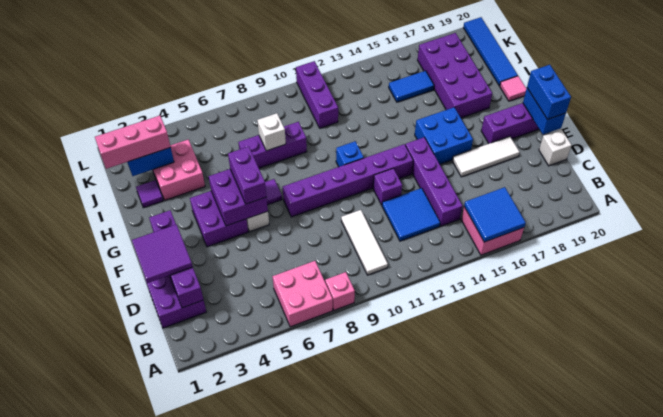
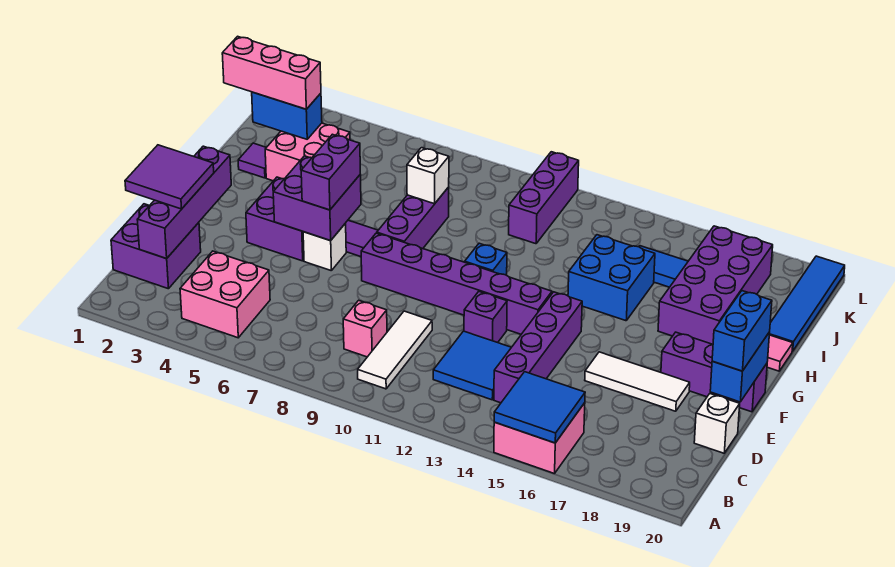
pink brick A6:B7 level 1 -> pink brick B4:C5 level 1
pink brick A8 level 1 -> pink brick C9 level 1
blue brick F15:G16 level 1 -> blue brick H14:I15 level 1
purple brick I7:I9 level 1 -> purple brick G8:I8 level 1

